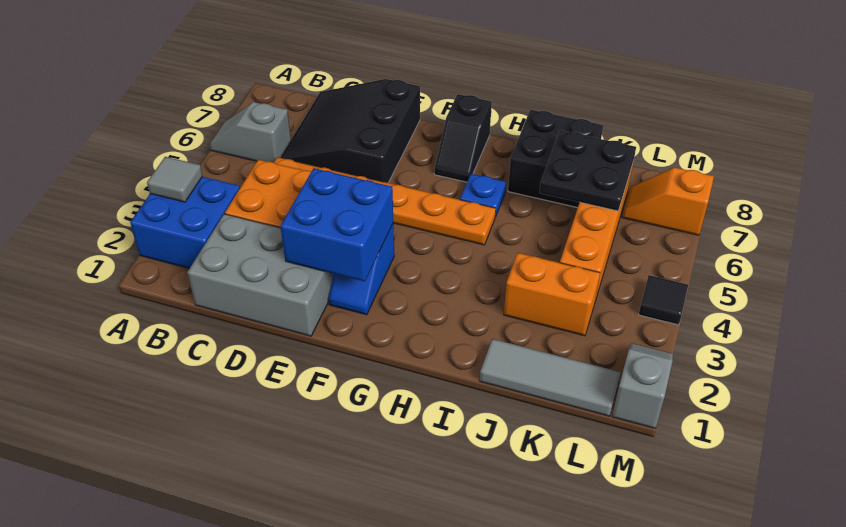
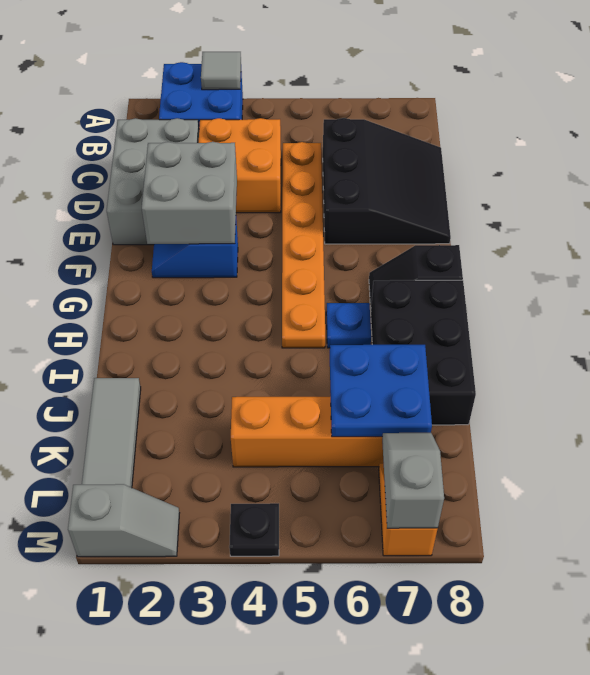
grey slope A6:B6 level 1 top B -> grey slope L7:M7 level 2 top M
black slope C6:E8 level 1 top E -> black slope C6:E8 level 1 top 6
blue brick E2:F3 level 2 -> grey brick E2:F3 level 2
black brick I7:J8 level 1 -> black brick H7:J8 level 1
orange brick J3:K3 level 1 -> none
black plate J6:K7 level 2 -> blue plate J6:K7 level 2
black tile M4 level 1 -> black plate M4 level 1

